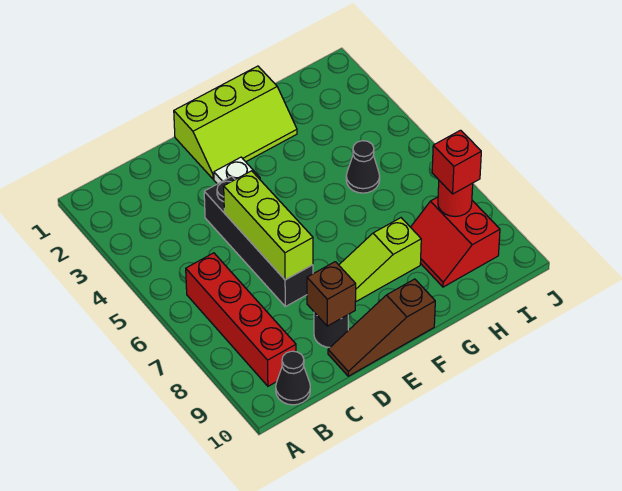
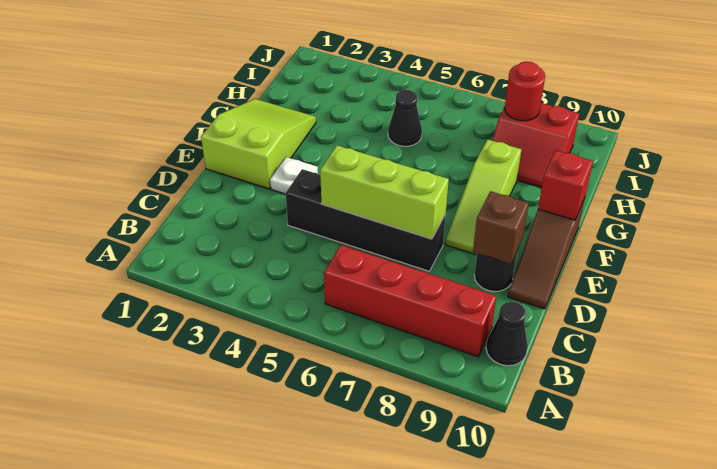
lime slope E1:G2 level 1 top 1 -> lime slope E1:G2 level 1 top E
red brick I8 level 3 -> red brick F10 level 2

